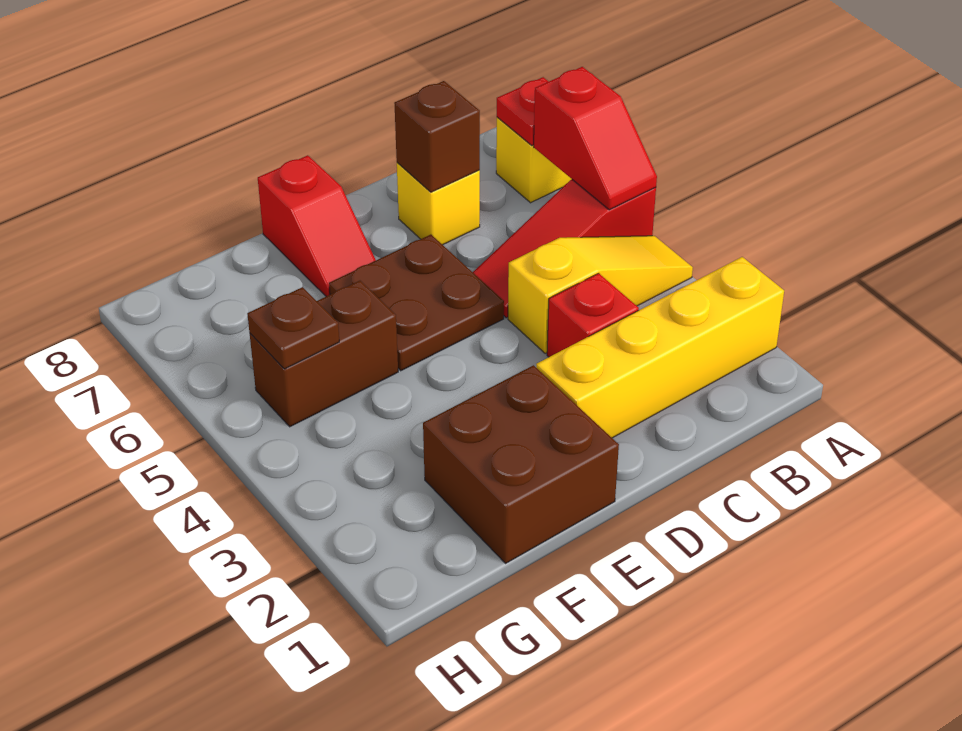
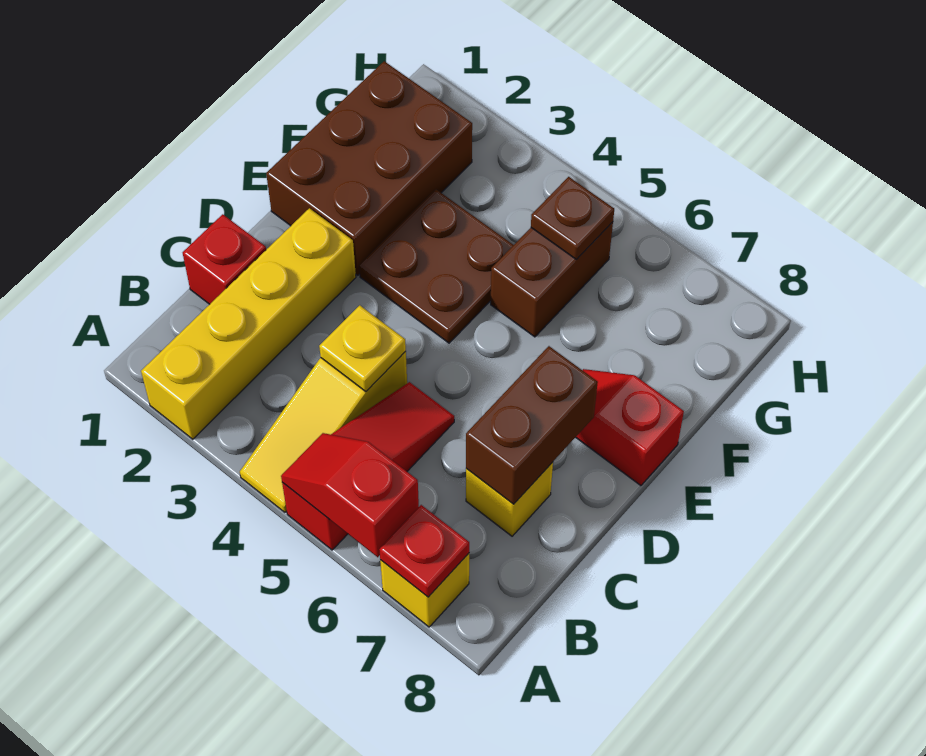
red brick C3 level 1 -> red brick C1 level 1
none -> yellow plate C4 level 2
brown brick C7 level 2 -> brown brick C7:D7 level 2
brown plate D5:E6 level 1 -> brown plate E3:F4 level 1
brown brick E1:F2 level 1 -> brown brick E1:G2 level 1

